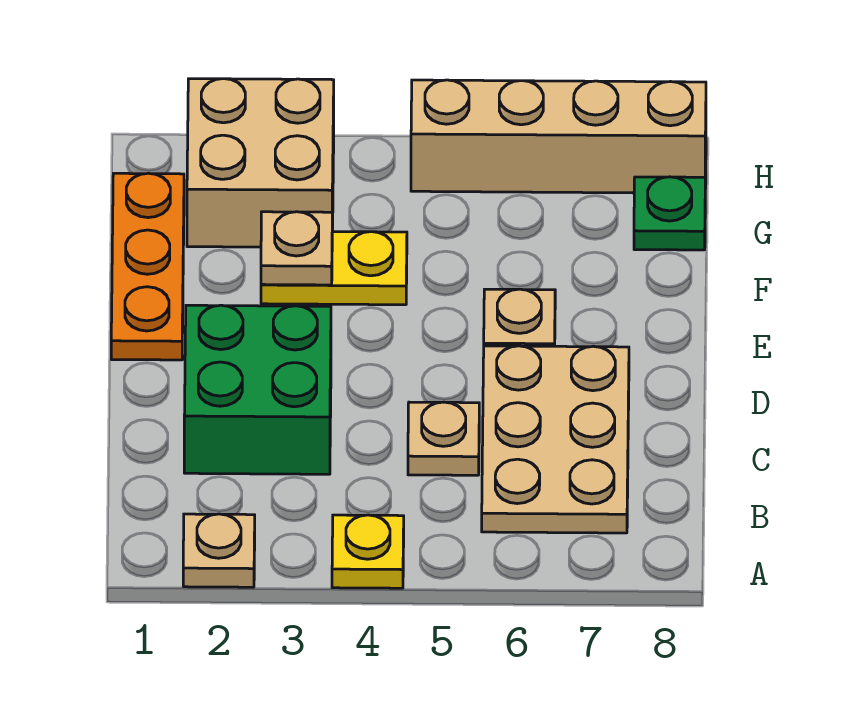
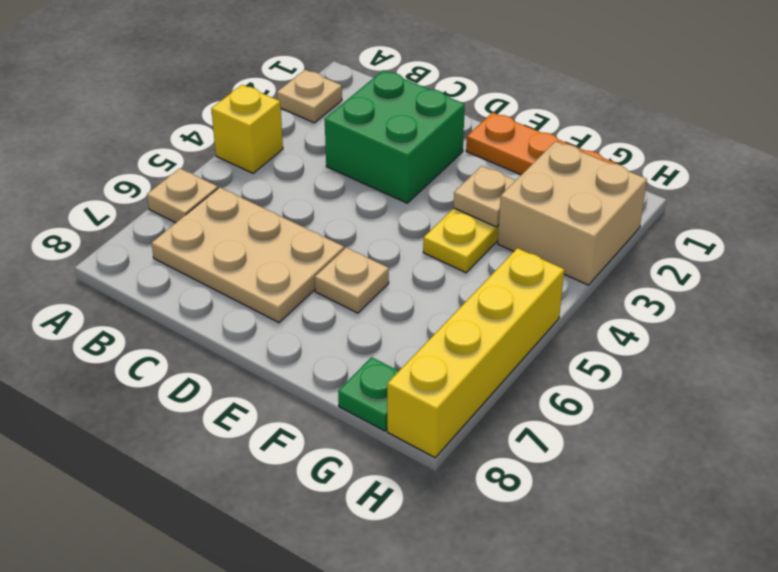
yellow plate A4 level 1 -> yellow brick A4 level 1
tan plate C5 level 1 -> tan plate A6 level 1
tan brick H5:H8 level 1 -> yellow brick H5:H8 level 1

